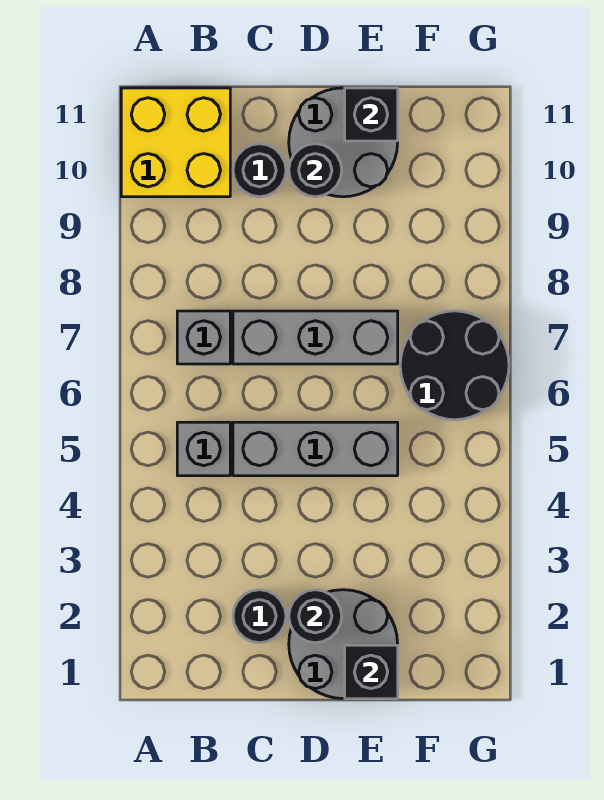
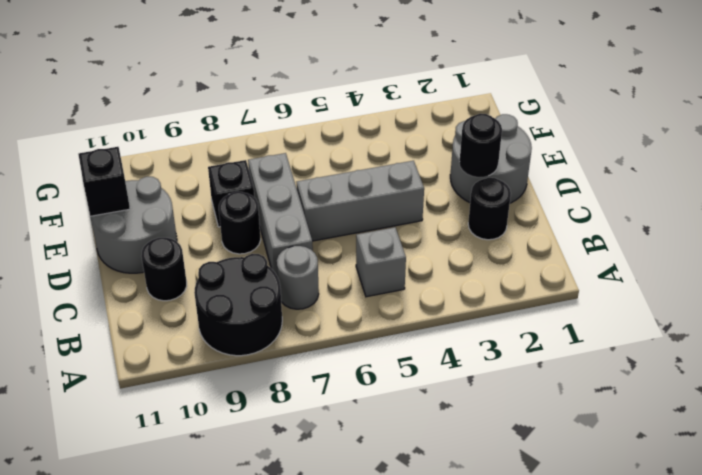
yellow brick A10:B11 level 1 -> none
grey brick B7 level 1 -> grey round brick B7 level 1
grey brick C5:E5 level 1 -> grey brick D4:D6 level 1
black round brick D10 level 2 -> black round brick D8 level 1
black brick E1 level 2 -> black brick E8 level 1
black round brick F6:G7 level 1 -> black round brick A8:B9 level 1

